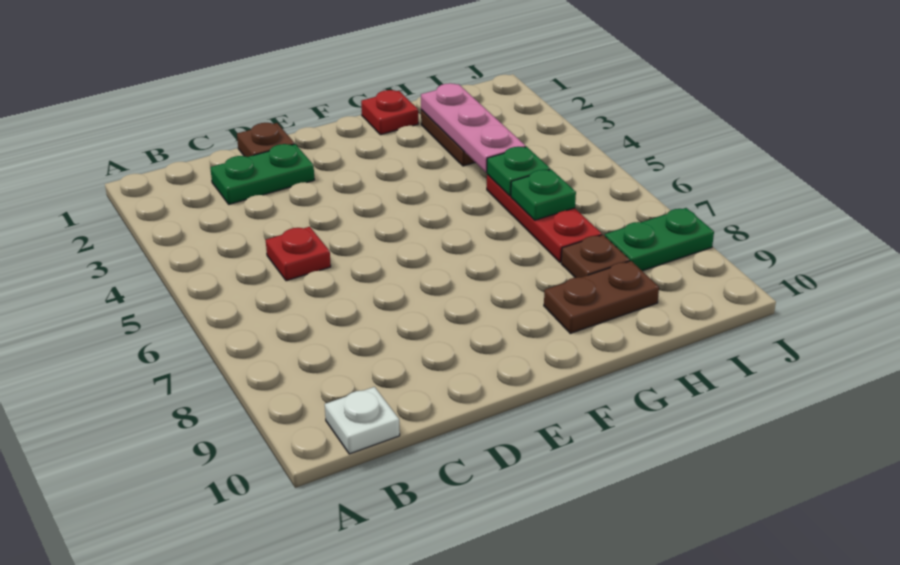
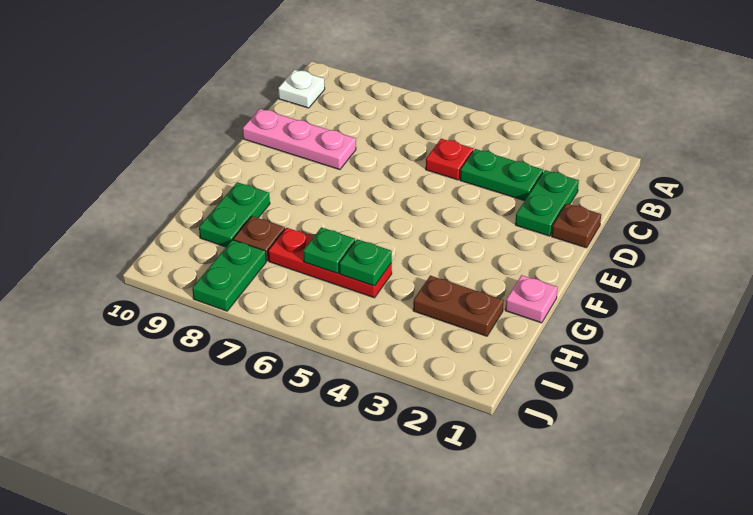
none -> green plate C3:C4 level 1
red plate G1 level 1 -> pink plate G1 level 1
brown plate G9:H9 level 1 -> green plate G9:H9 level 1
pink plate H2:H4 level 2 -> pink plate D8:D10 level 1

